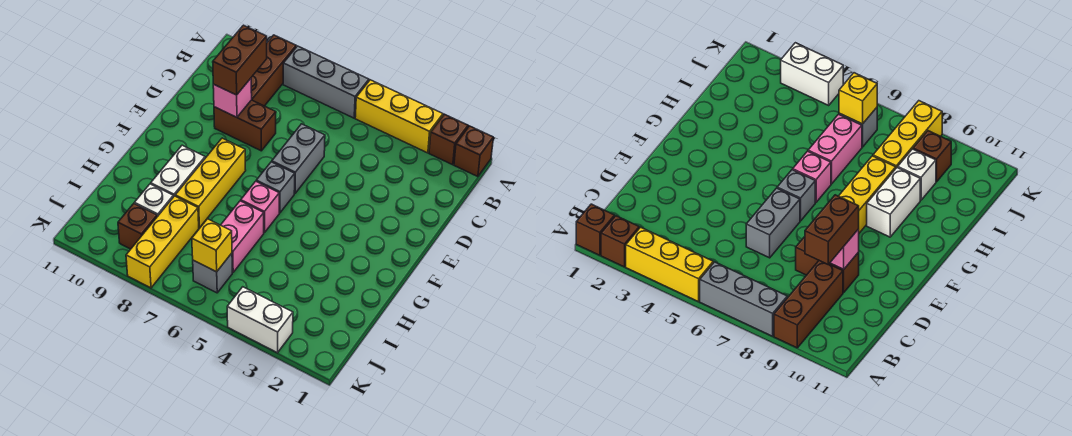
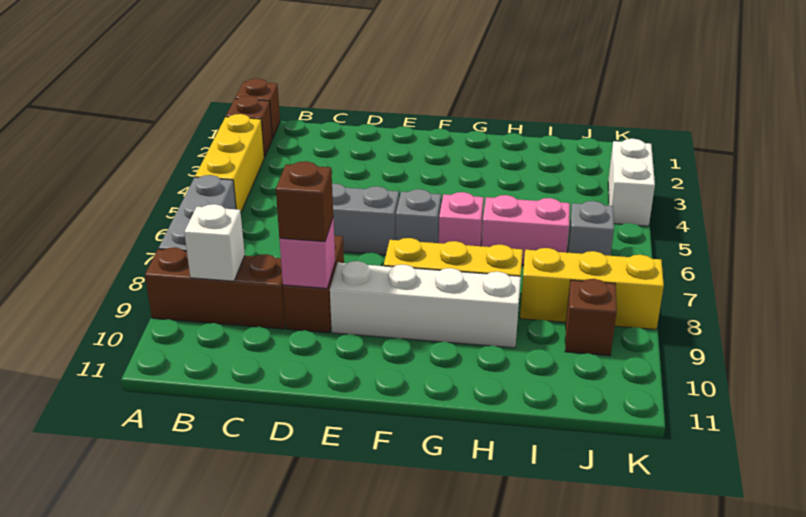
brown brick C9:D9 level 3 -> brown brick D9 level 3
white brick G9:H9 level 1 -> white brick E9:H9 level 1
white brick I9 level 1 -> white brick B9 level 2
yellow brick J6 level 2 -> none

